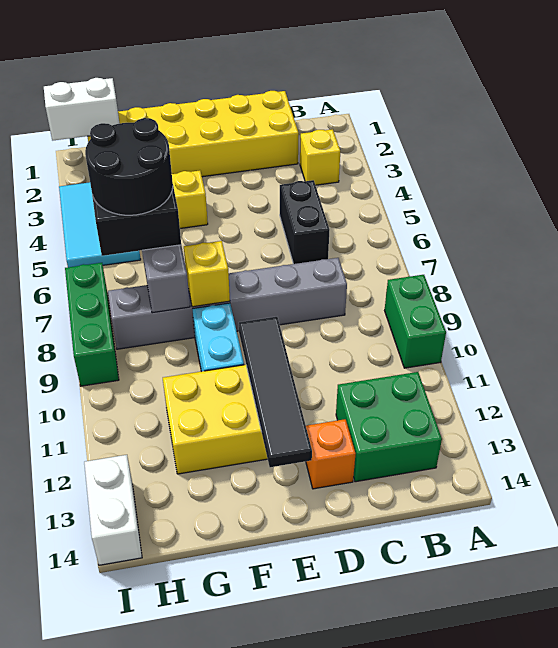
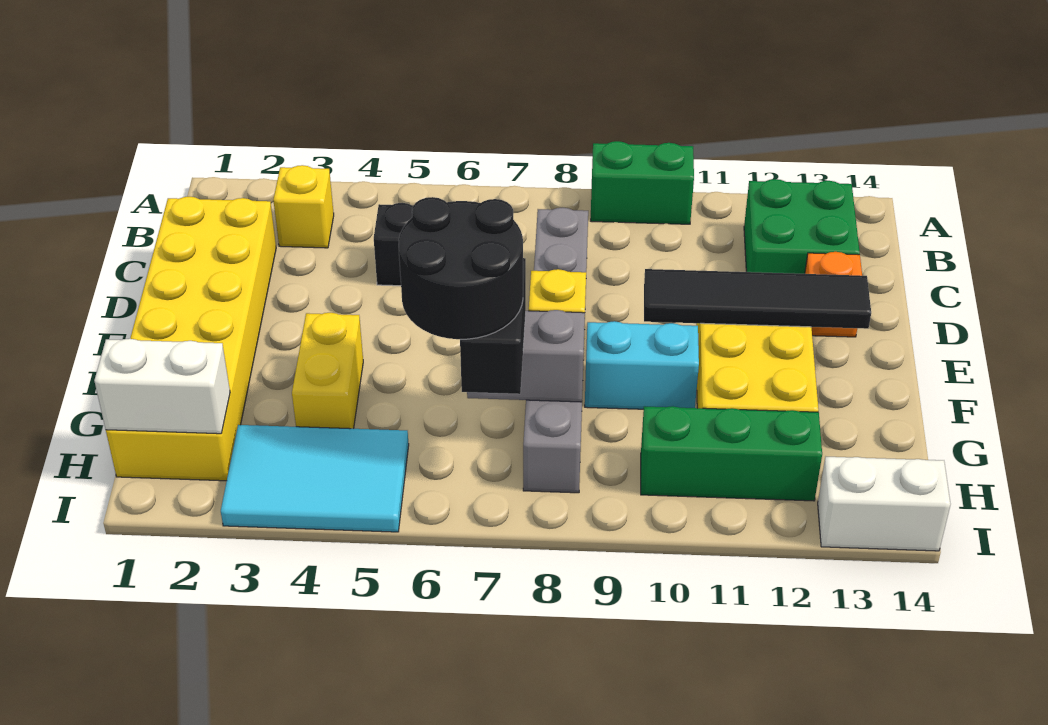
white brick H1:I1 level 2 -> white brick H1:H2 level 2
green brick I7:I9 level 1 -> green brick H10:H12 level 1

